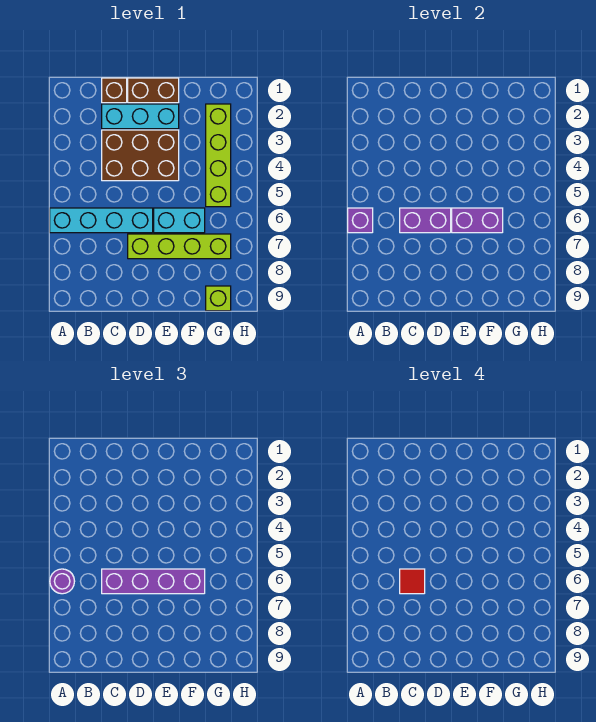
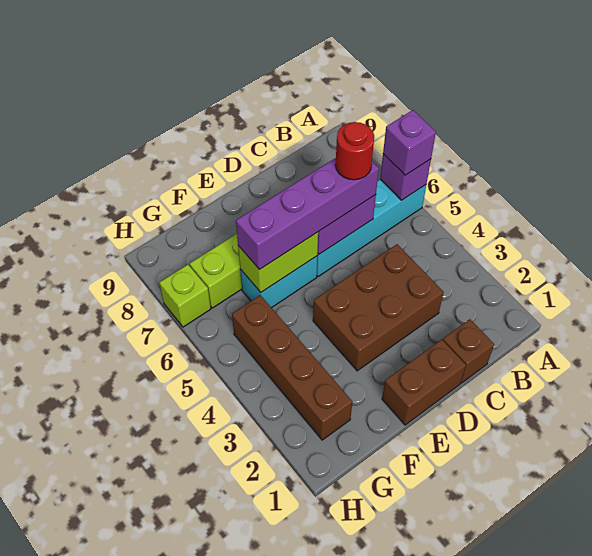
purple round brick A6 level 3 -> purple brick A6 level 3
cyan brick C2:E2 level 1 -> none
red tile C6 level 4 -> red round brick C6 level 4
purple brick E6:F6 level 2 -> lime brick E6:F6 level 2
lime brick G2:G5 level 1 -> brown brick G2:G5 level 1
lime brick G9 level 1 -> lime brick H7 level 1

